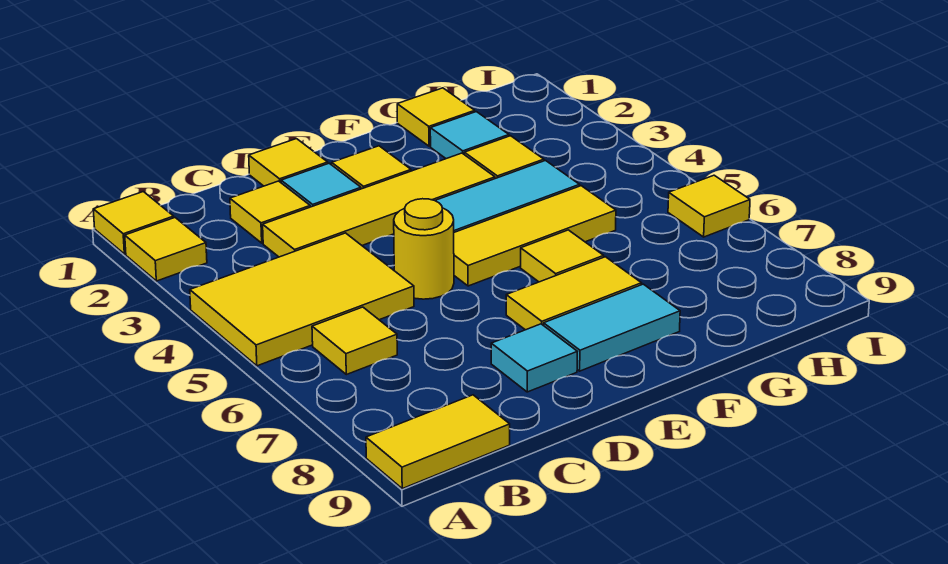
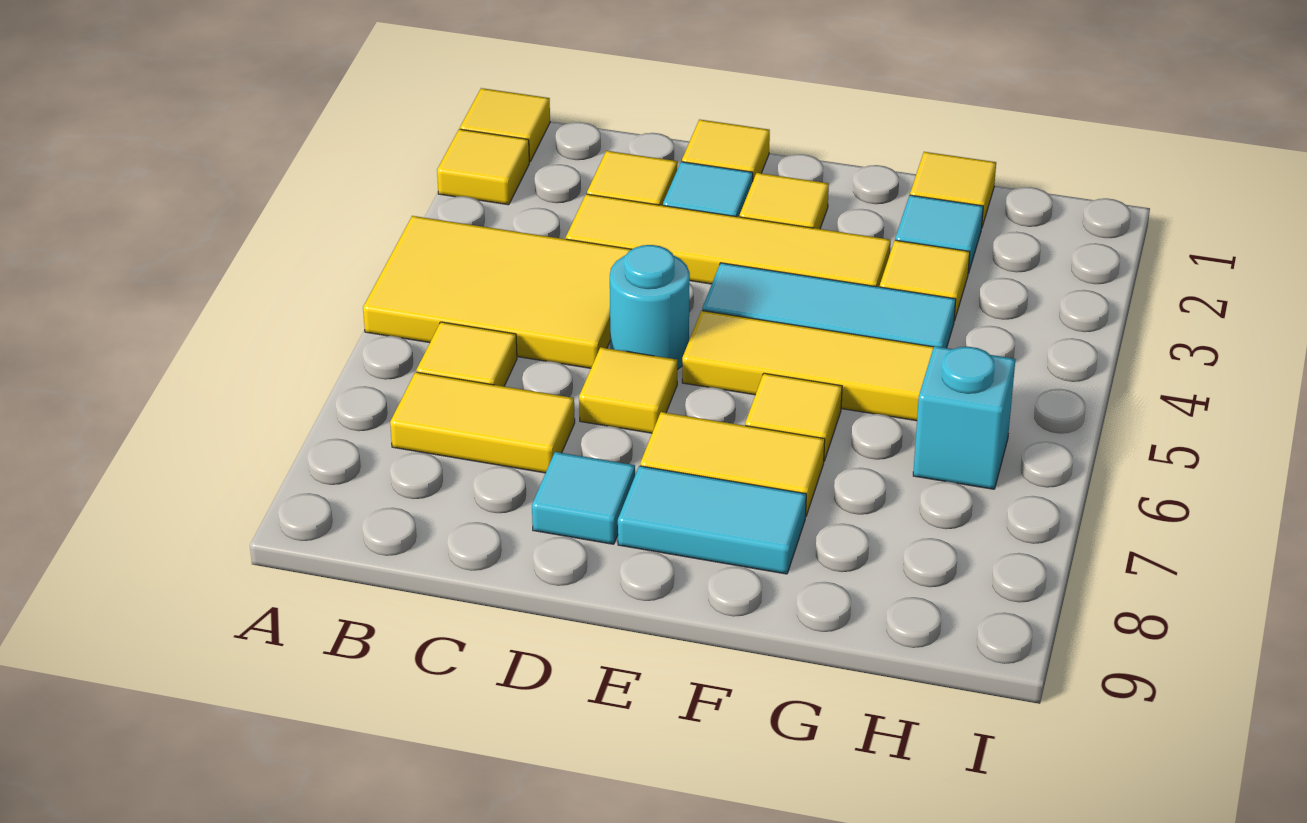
yellow tile A9:B9 level 1 -> yellow tile B7:C7 level 1
yellow round brick D5 level 1 -> cyan round brick D5 level 1
none -> cyan brick H6 level 1
yellow tile I6 level 1 -> yellow tile D6 level 1

